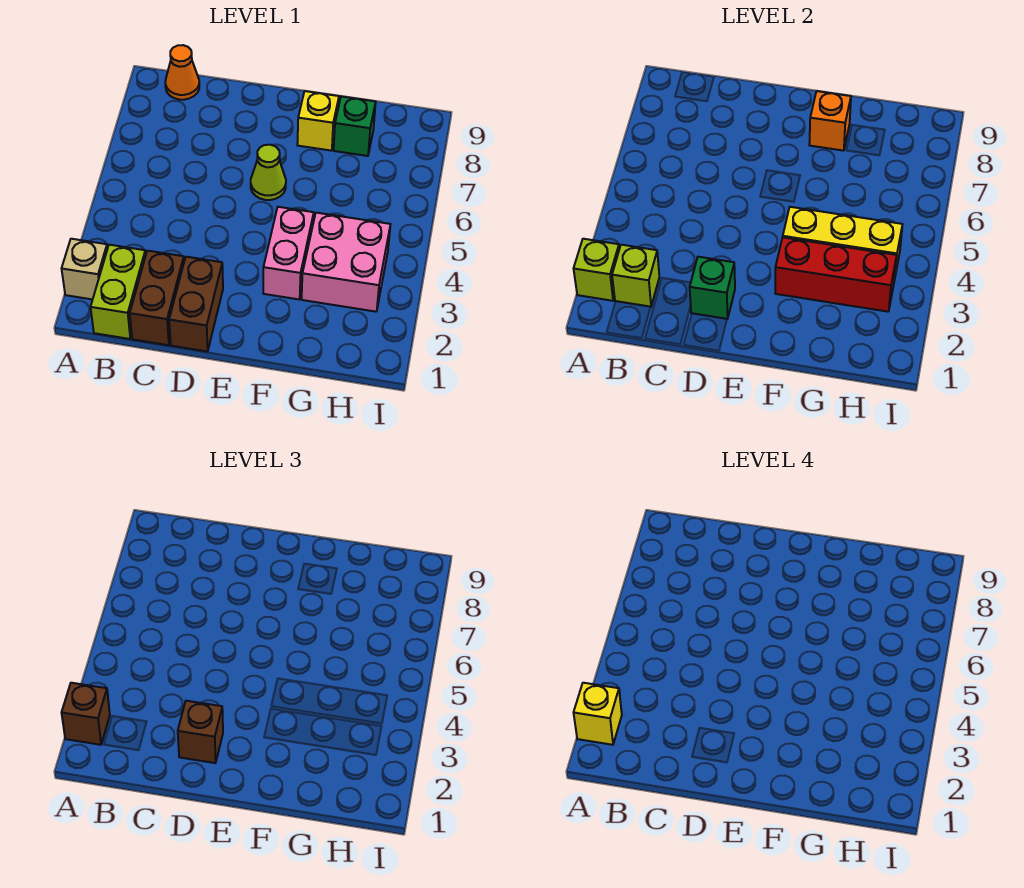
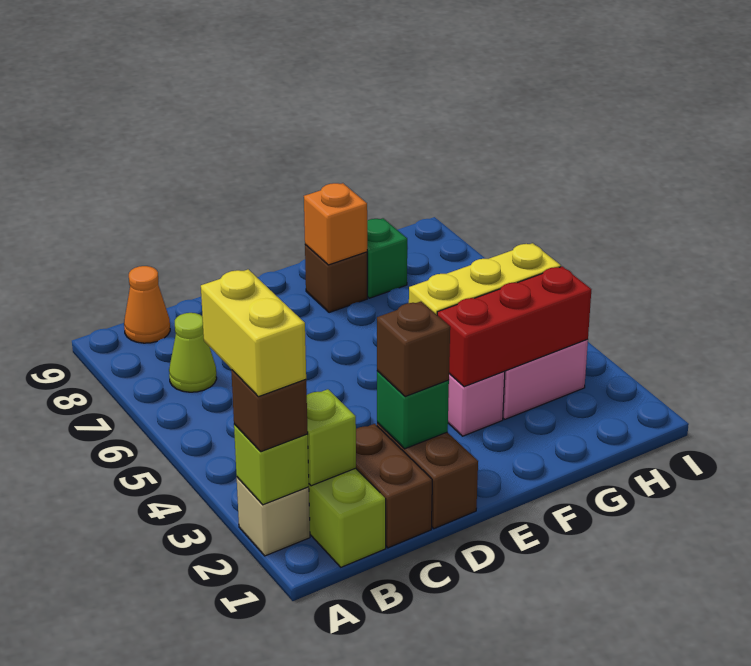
yellow brick A2 level 4 -> yellow brick A2:A3 level 4
lime cone E6 level 1 -> lime cone B7 level 1
yellow brick F8 level 1 -> brown brick F8 level 1

